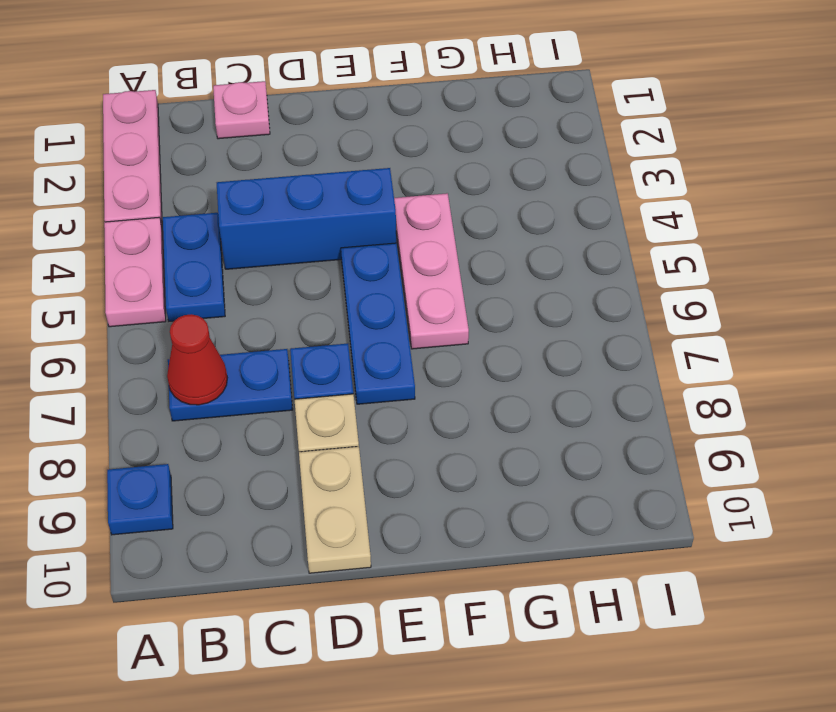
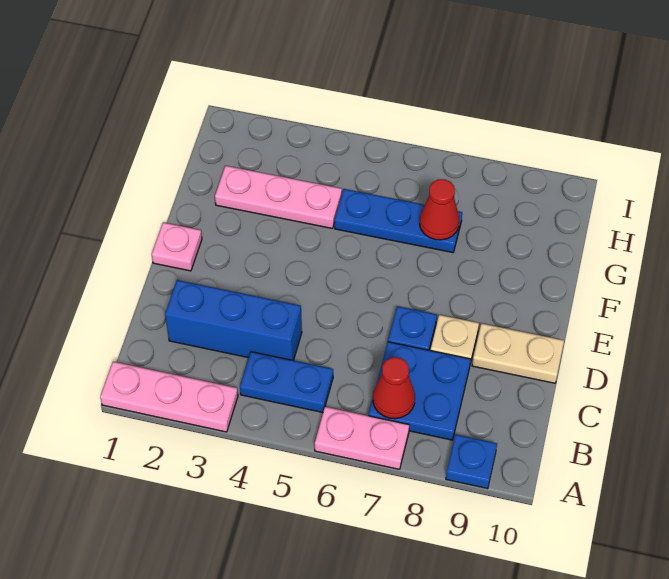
pink plate A4:A5 level 1 -> pink plate A6:A7 level 1
blue plate B7:C7 level 1 -> blue plate B7:C8 level 1
pink plate C1 level 1 -> pink plate E1 level 1
blue brick C4:E4 level 1 -> blue brick C2:C4 level 1
blue plate E5:E7 level 1 -> blue plate G5:G7 level 1
pink plate F4:F6 level 1 -> pink plate G2:G4 level 1
none -> red cone G7 level 2

